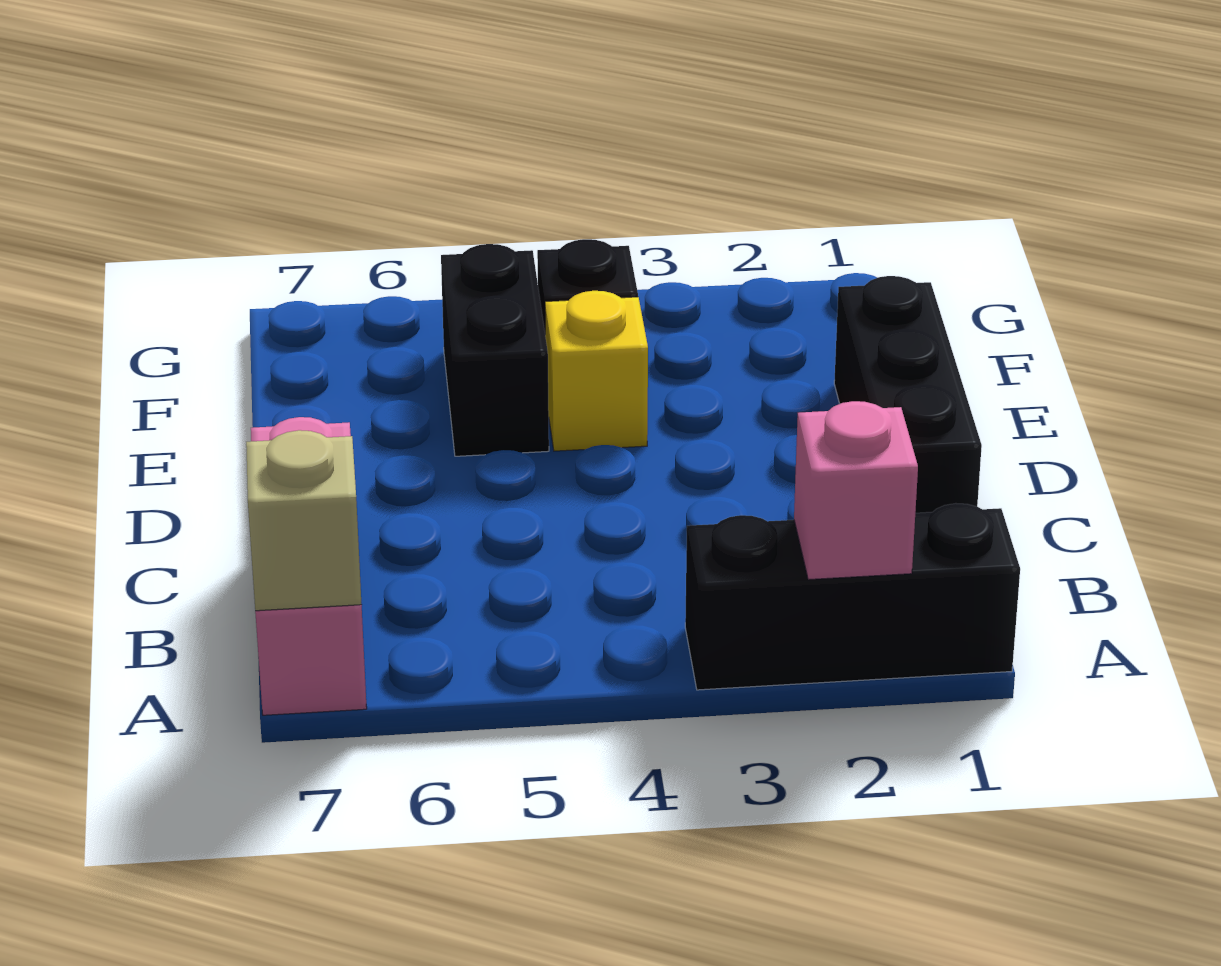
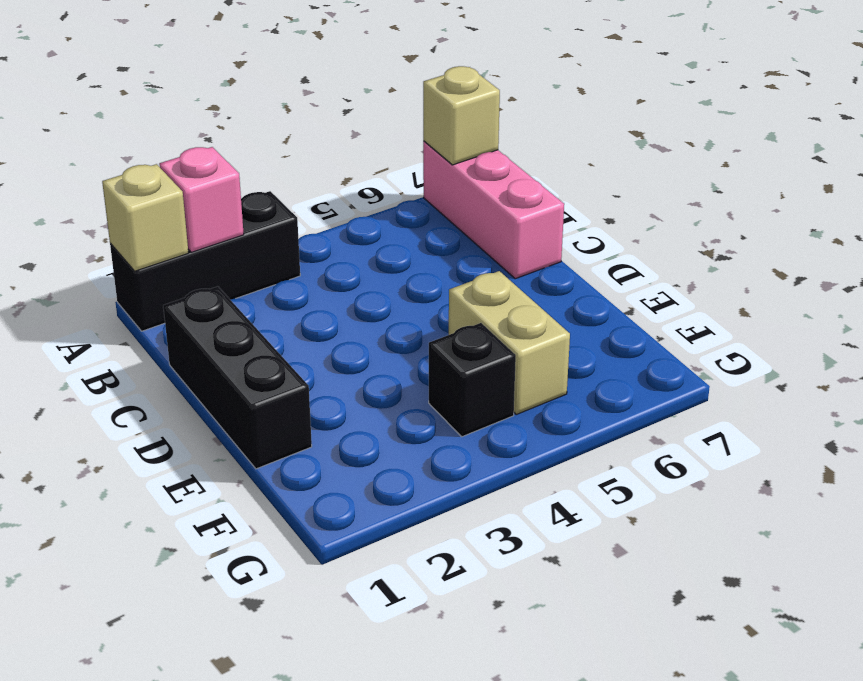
none -> tan brick A1 level 2
yellow brick E4 level 1 -> none
black brick E5:F5 level 1 -> tan brick E5:F5 level 1

